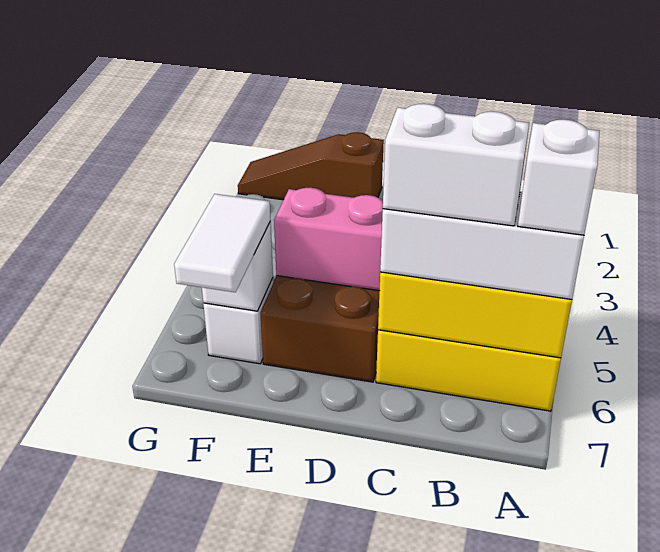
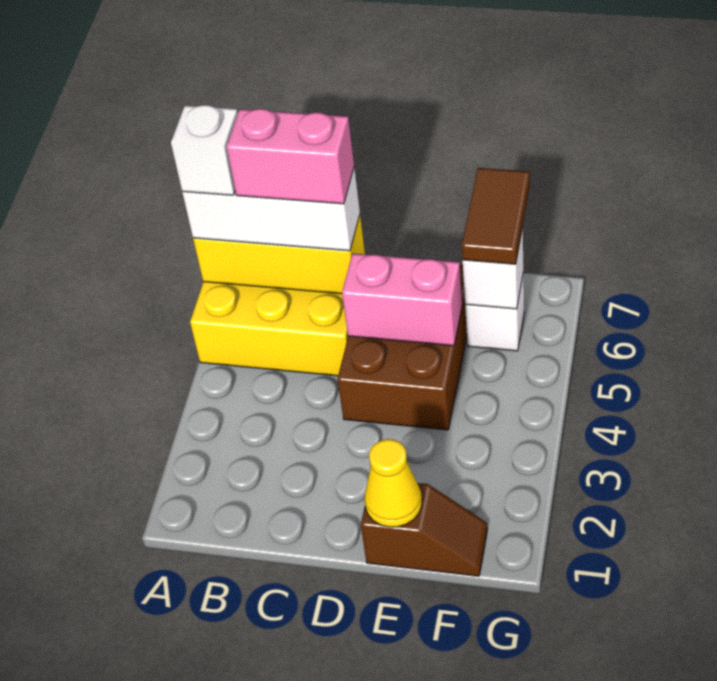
white brick B6:C6 level 4 -> pink brick B6:C6 level 4
brown slope E1:G1 level 1 top E -> brown slope E1:F1 level 1 top E
none -> yellow cone E1 level 2
white tile F6:F7 level 3 -> brown tile F6:F7 level 3

